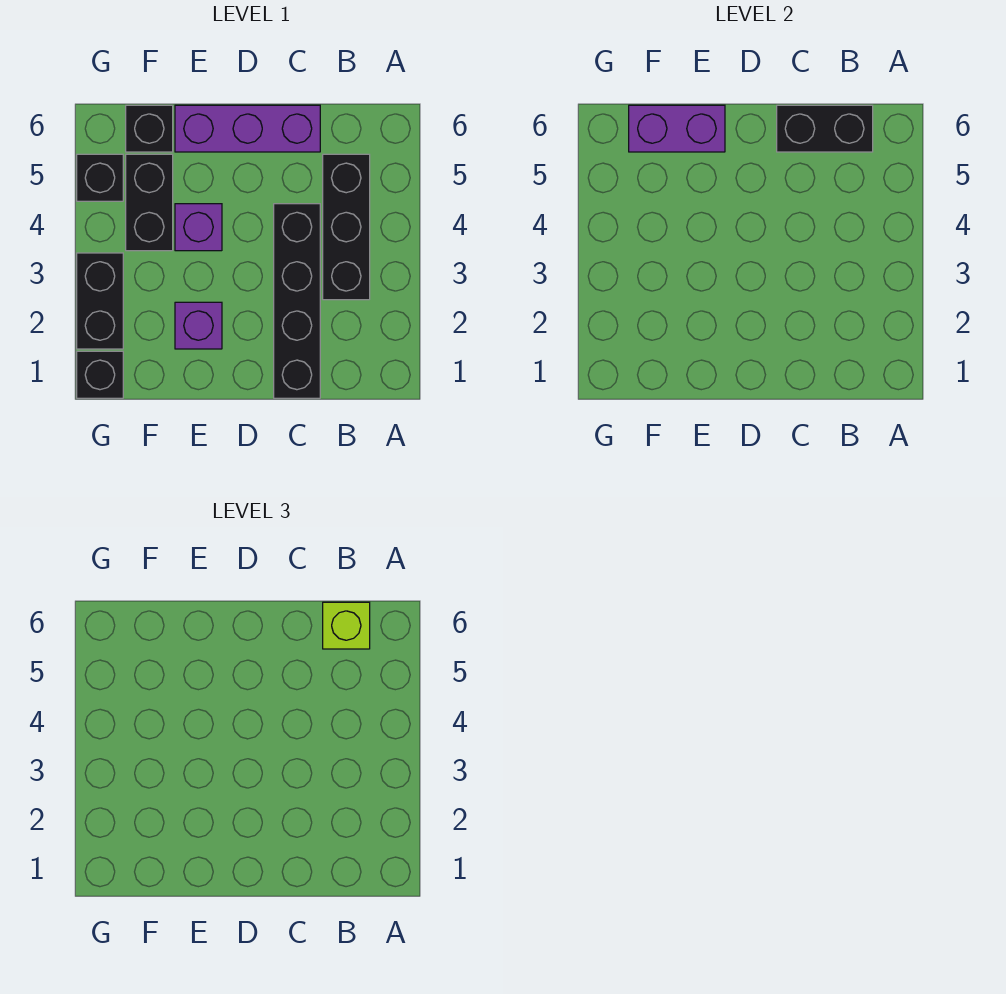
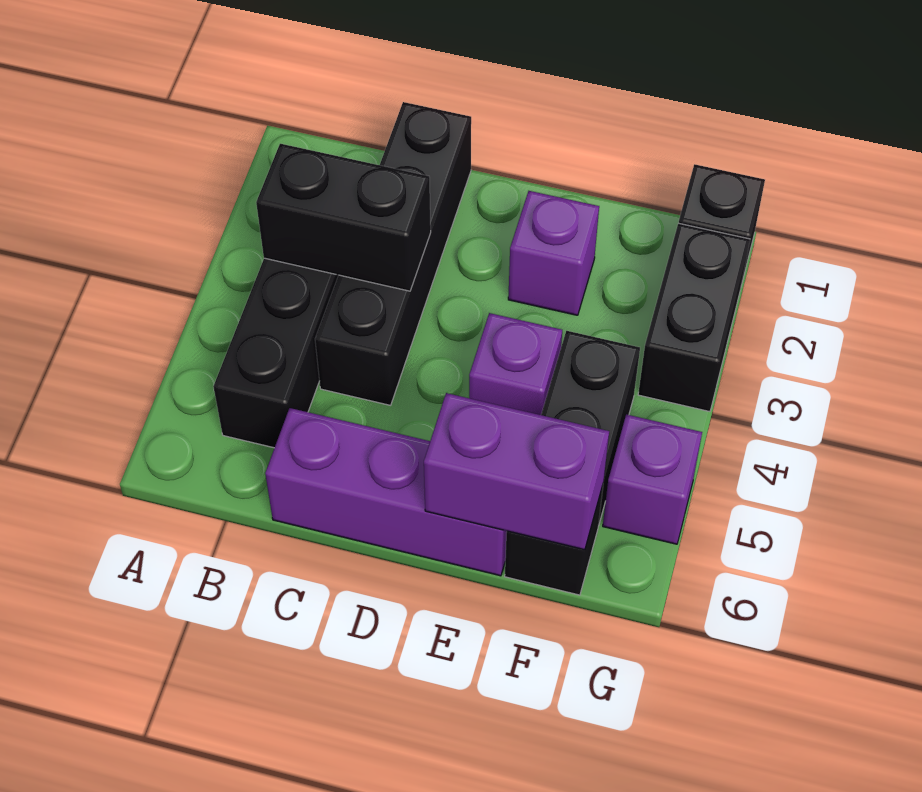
black brick B6:C6 level 2 -> black brick B3:C3 level 2
lime brick B6 level 3 -> none
black brick G5 level 1 -> purple brick G5 level 1

